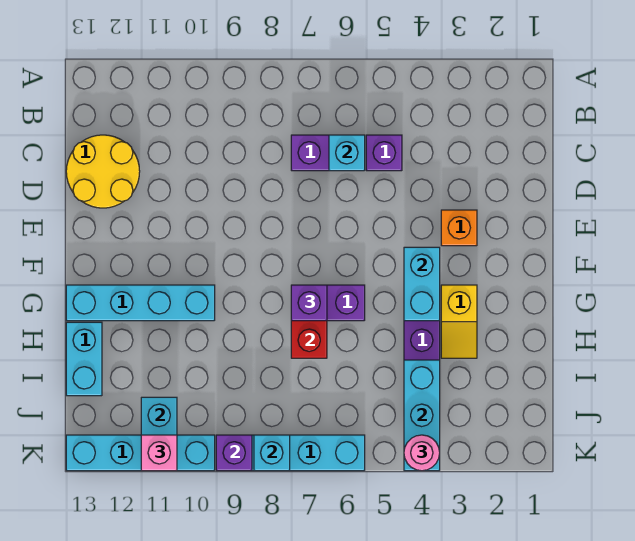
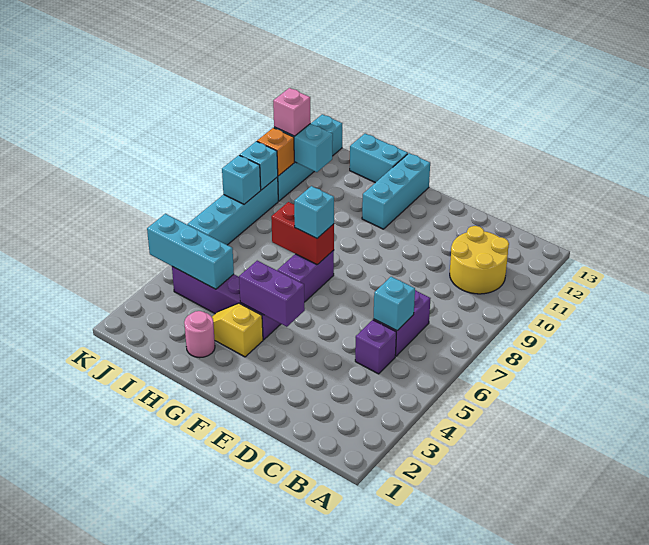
yellow round brick C12:D13 level 1 -> yellow round brick B10:C11 level 1
orange brick E3 level 1 -> orange brick K10 level 2
cyan brick F4:G4 level 2 -> purple brick F4:G4 level 2
purple brick G7 level 3 -> cyan brick G7 level 3
cyan brick G10:G13 level 1 -> cyan brick G11:G13 level 1
pink round brick K4 level 3 -> pink round brick H2 level 1
purple brick K9 level 2 -> cyan brick K9 level 2

